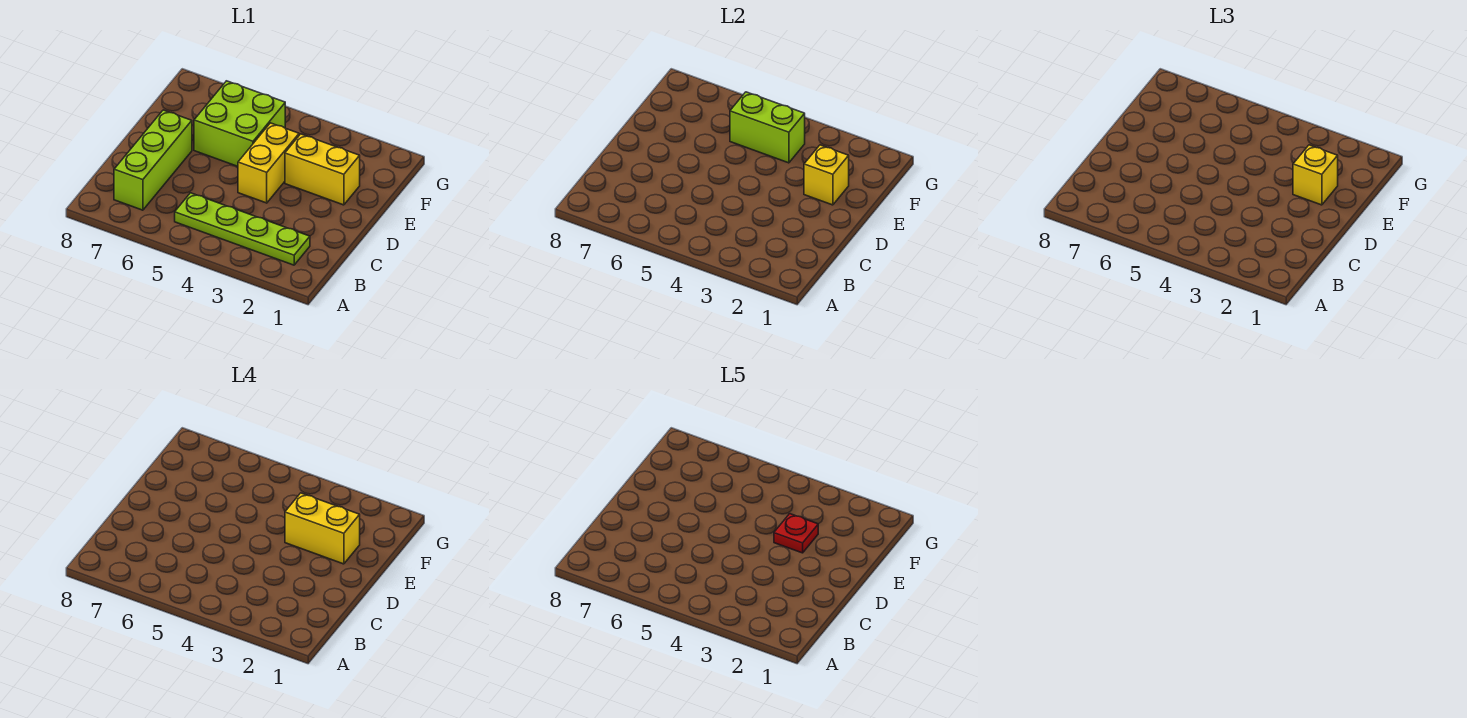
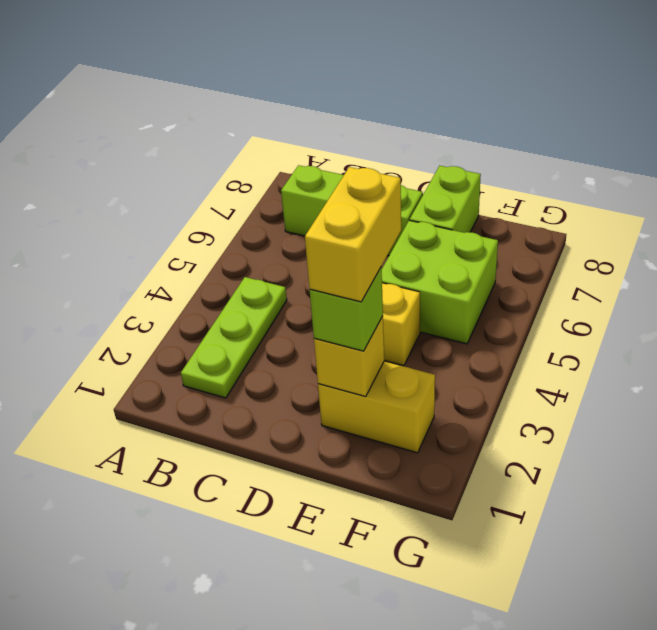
lime plate B2:B5 level 1 -> lime plate B2:B4 level 1
yellow brick E2:E3 level 1 -> yellow brick E2:F2 level 1
yellow brick E2 level 3 -> lime brick E2 level 3
red plate E3 level 5 -> none
lime brick F4:F5 level 2 -> lime brick E7:E8 level 1

